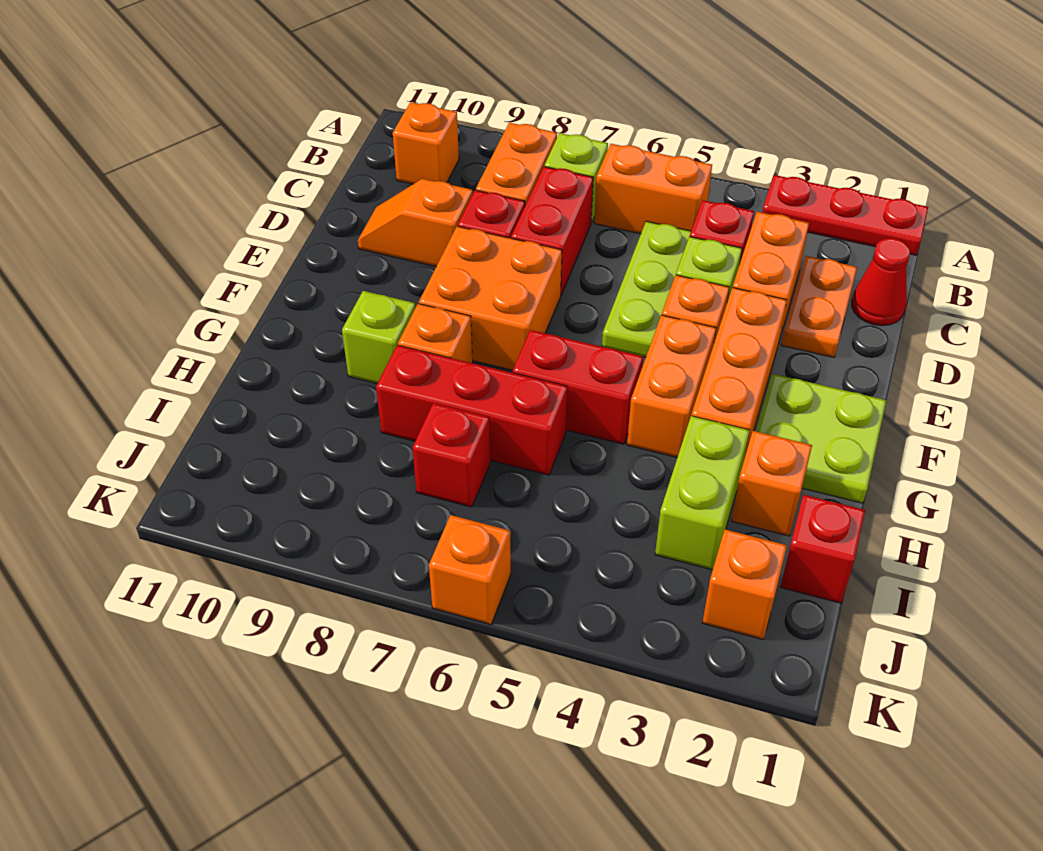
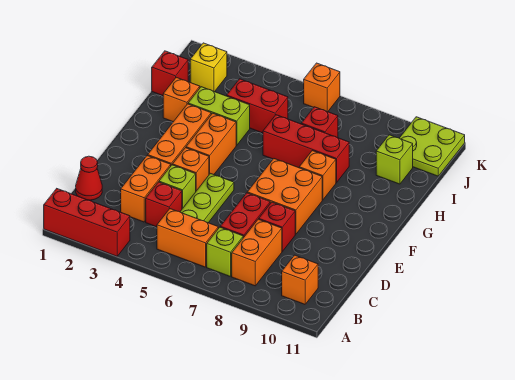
red plate A1:A3 level 1 -> red brick A1:A3 level 1
orange plate C2:D2 level 1 -> none
orange slope D9:D10 level 1 top 9 -> none
lime plate F1:G2 level 1 -> lime plate J10:K11 level 1
red brick G5:G6 level 1 -> red brick I4:I5 level 1
lime brick G9 level 1 -> lime brick I10 level 1
lime brick H3:I3 level 1 -> lime brick H3:H4 level 1
orange brick J2 level 1 -> yellow brick J2 level 1

